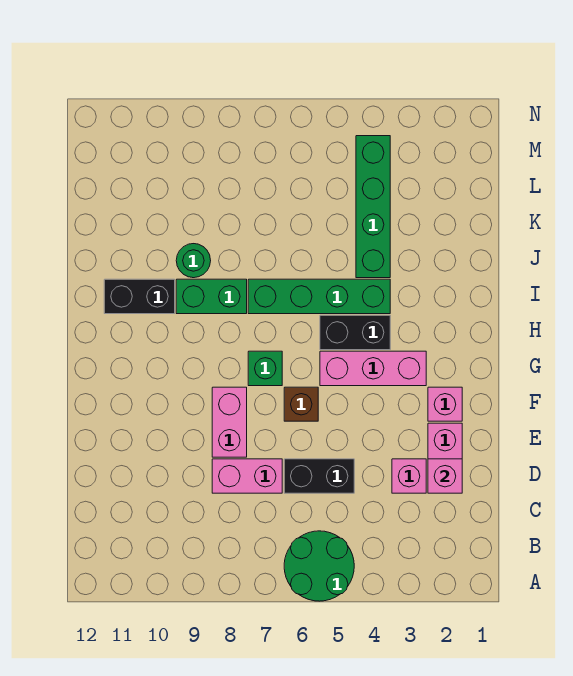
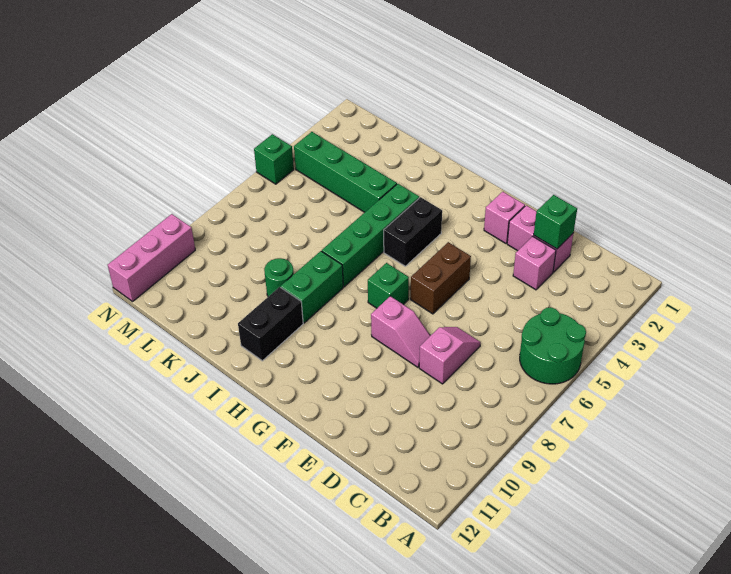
pink brick D2 level 2 -> green brick D2 level 2
black brick D5:D6 level 1 -> none
pink brick D7:D8 level 1 -> pink slope D7:D8 level 1 top 8
pink brick E8:F8 level 1 -> pink slope E8:F8 level 1 top F
brown brick F6 level 1 -> brown brick F5:F6 level 1
pink brick G3:G5 level 1 -> pink brick N10:N12 level 1
none -> green brick N5 level 1

